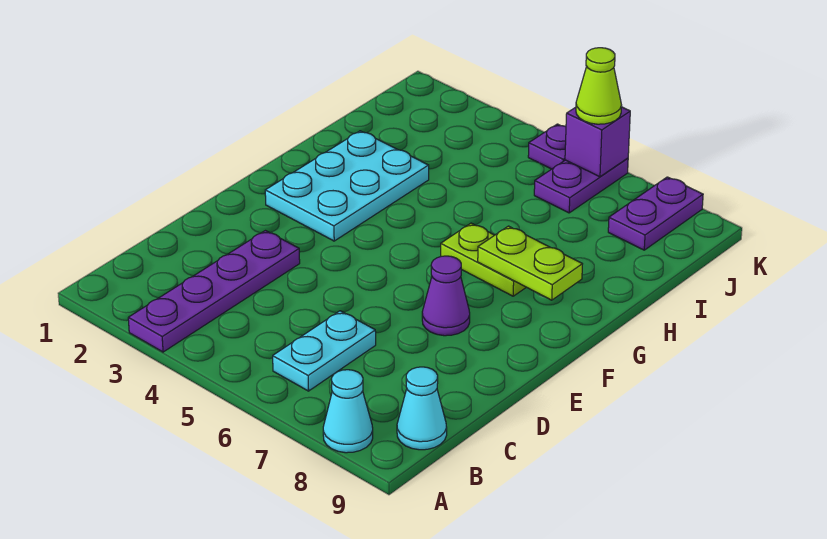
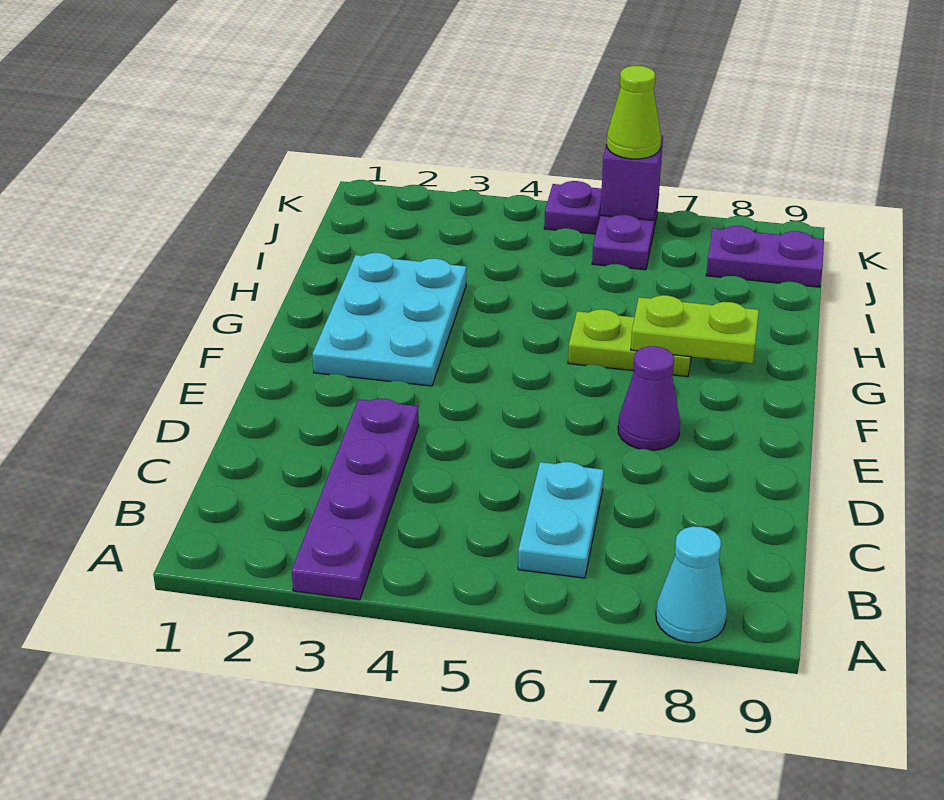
cyan cone B9 level 1 -> none
purple plate J8:K8 level 1 -> purple plate J8:J9 level 1

